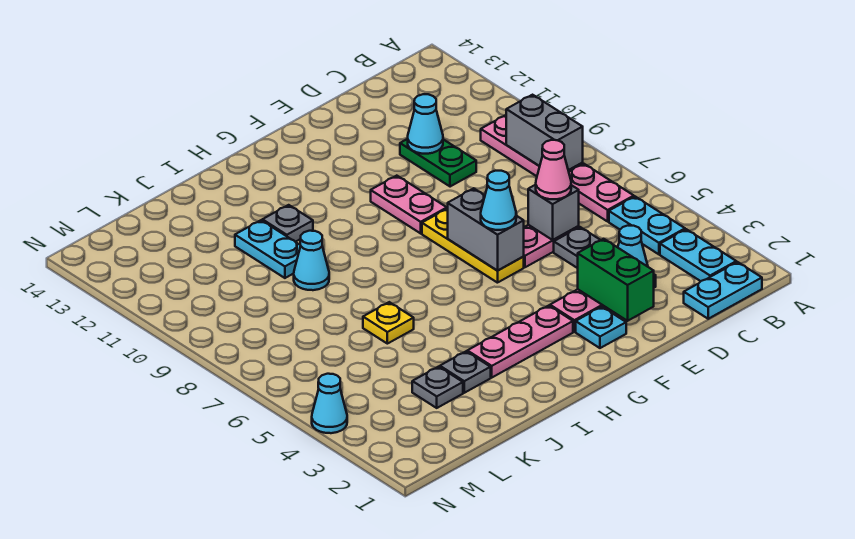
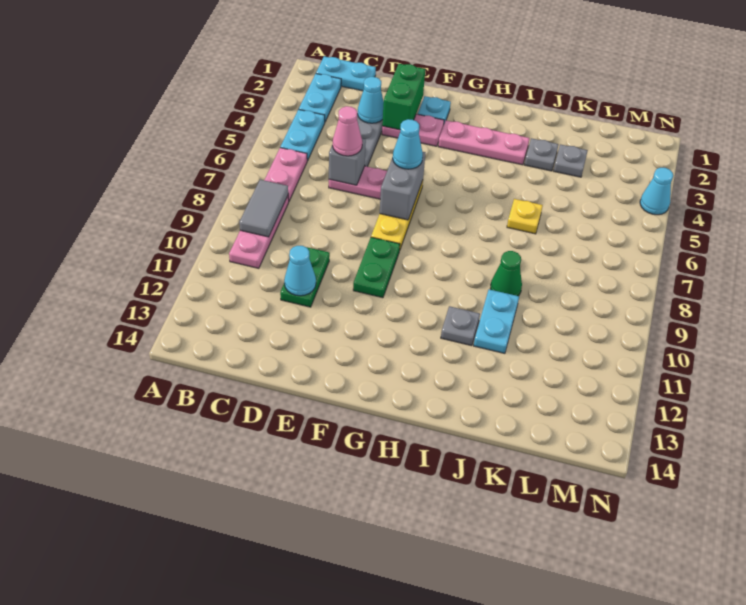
grey brick B8:B9 level 2 -> grey tile B8:B9 level 2
pink plate F9:F10 level 1 -> green plate F9:F10 level 1
cyan cone J9 level 1 -> green cone J9 level 1

